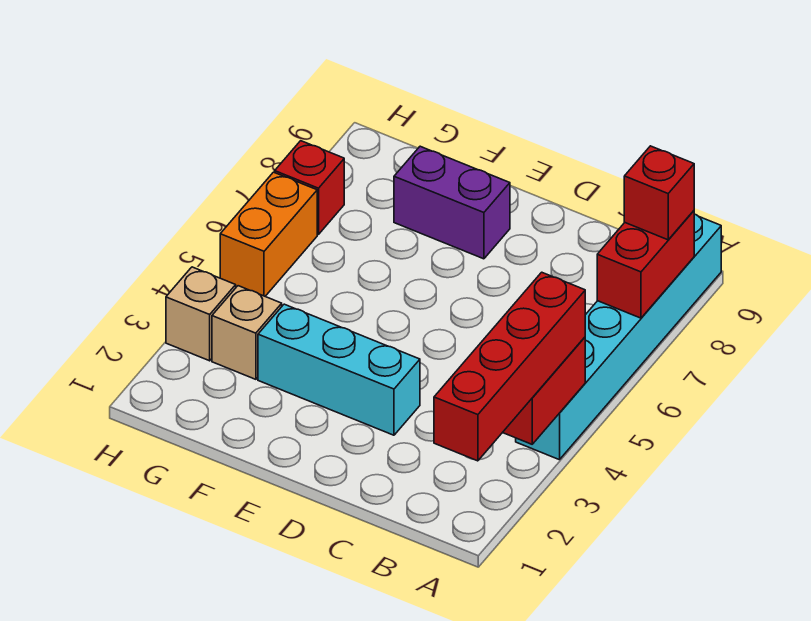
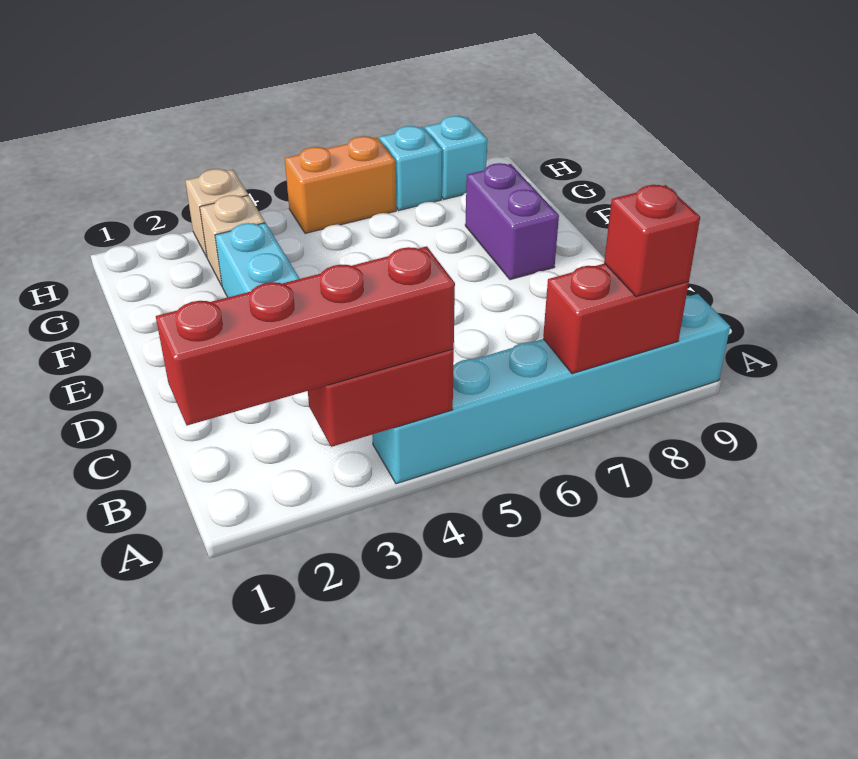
red brick H7 level 1 -> cyan brick H7 level 1
none -> cyan brick H8 level 1

